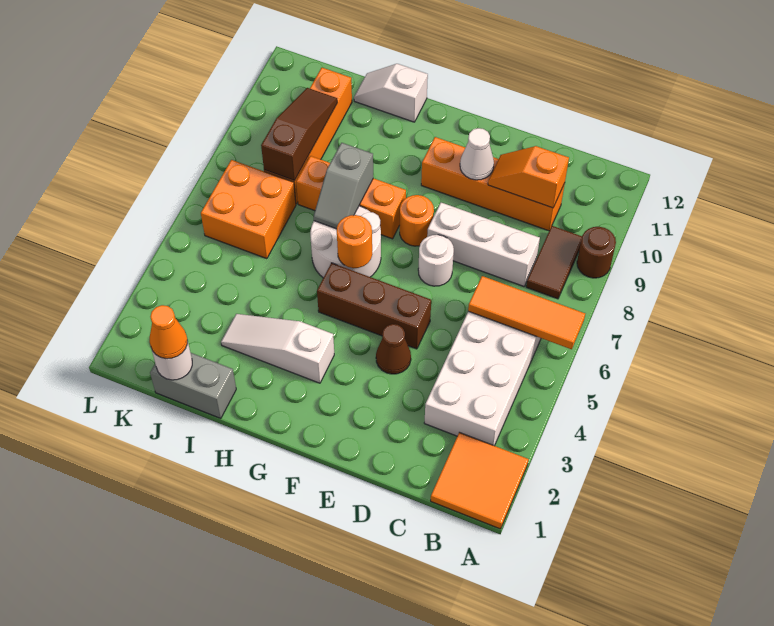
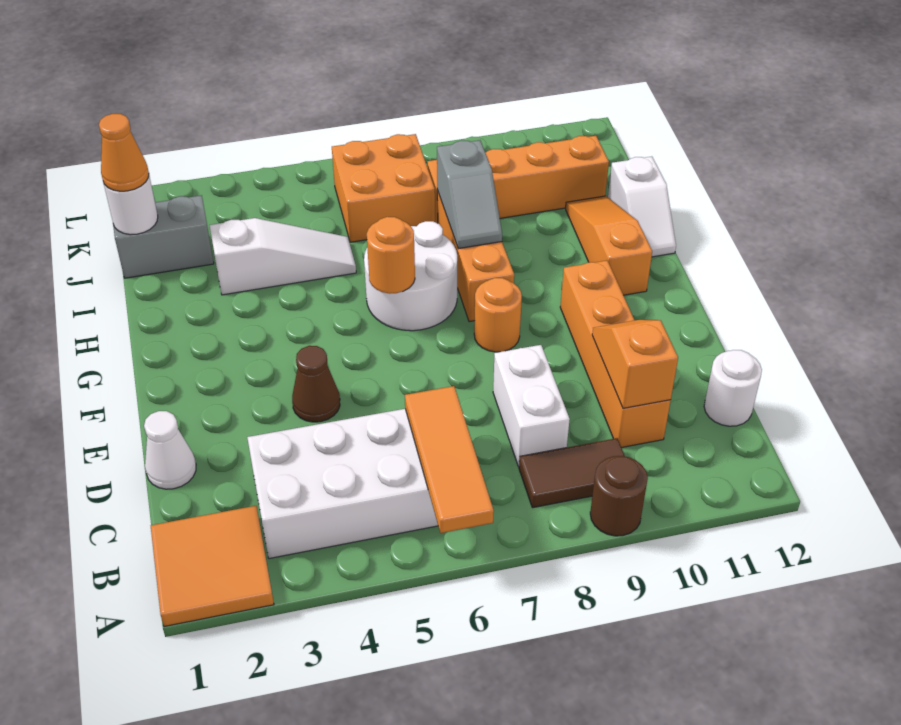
white brick C8:E8 level 1 -> white brick C8:D8 level 1
brown brick E5:G5 level 1 -> none
white round brick E7 level 1 -> white round brick C12 level 1
white cone E10 level 2 -> white cone D1 level 1
white slope G3:I3 level 1 top G -> white slope I3:I5 level 1 top 3
none -> orange slope G11:I11 level 1 top G
grey slope H7:H8 level 2 top 8 -> grey slope H8:I8 level 2 top I
white slope H12:I12 level 1 top H -> white slope H12:I12 level 1 top I
grey brick I1:J1 level 1 -> grey brick J1:J2 level 1
brown slope J8:J10 level 2 top 8 -> none

